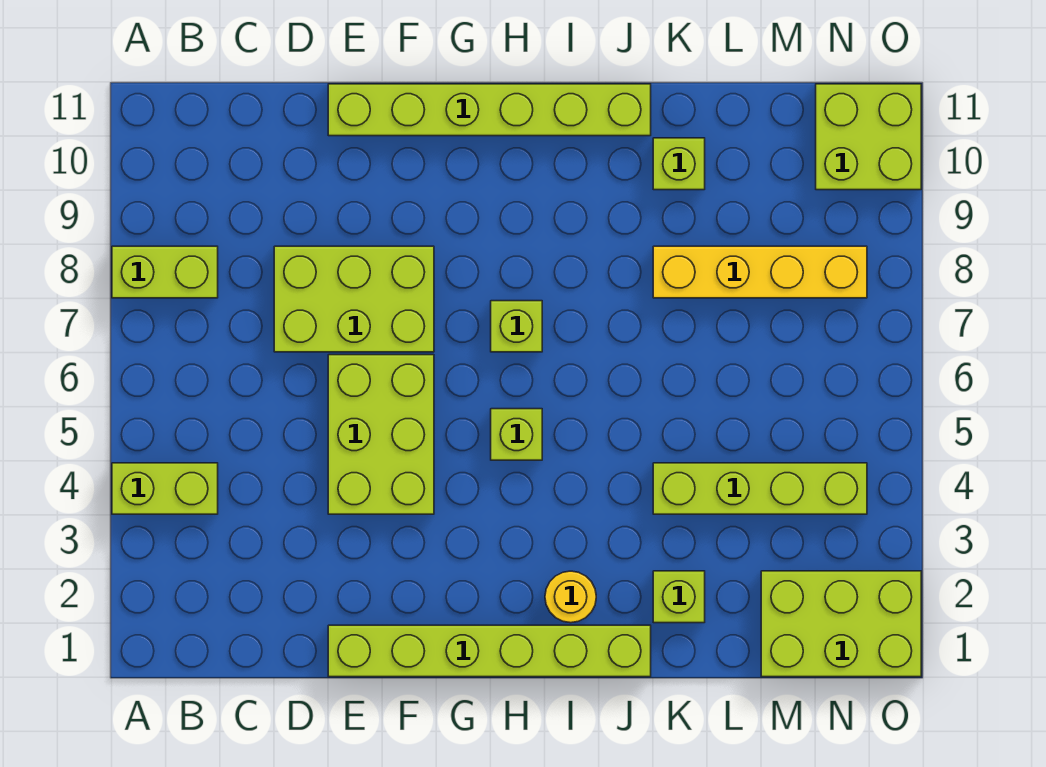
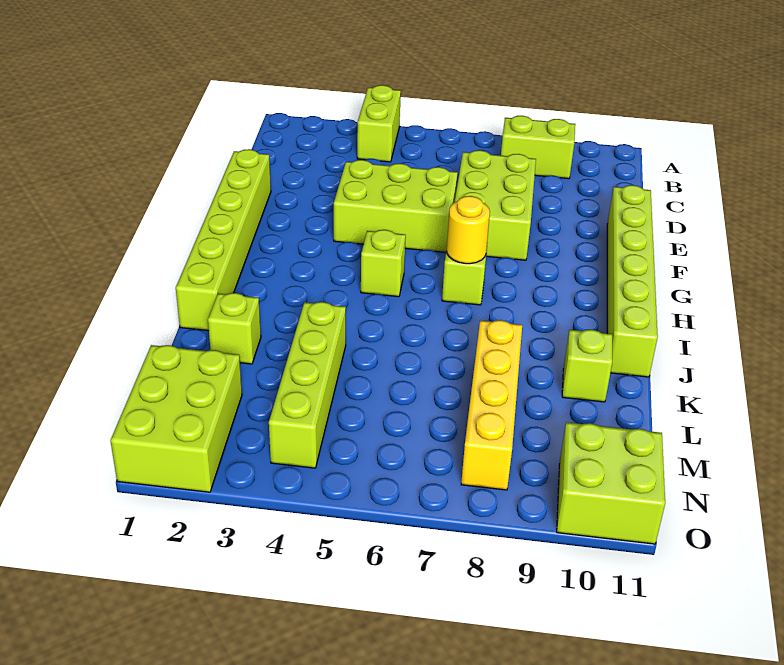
lime brick A8:B8 level 1 -> lime brick B8:B9 level 1
yellow round brick I2 level 1 -> yellow round brick H7 level 2

